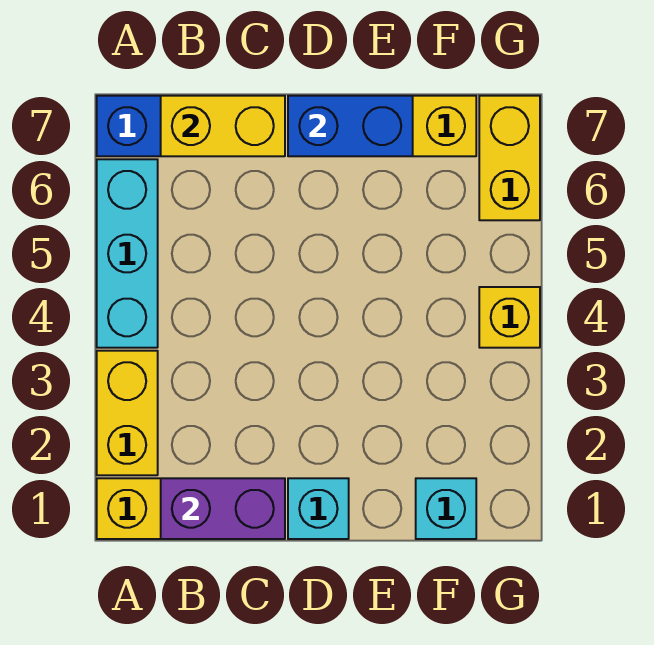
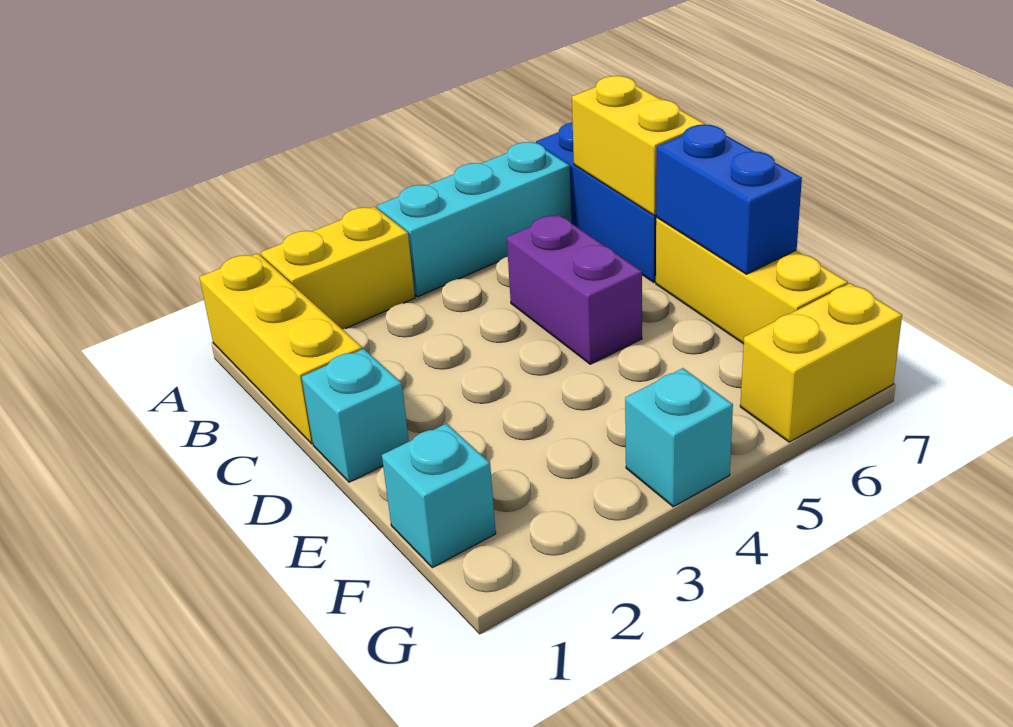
purple brick B1:C1 level 2 -> purple brick C5:D5 level 1
yellow brick G4 level 1 -> cyan brick G4 level 1

